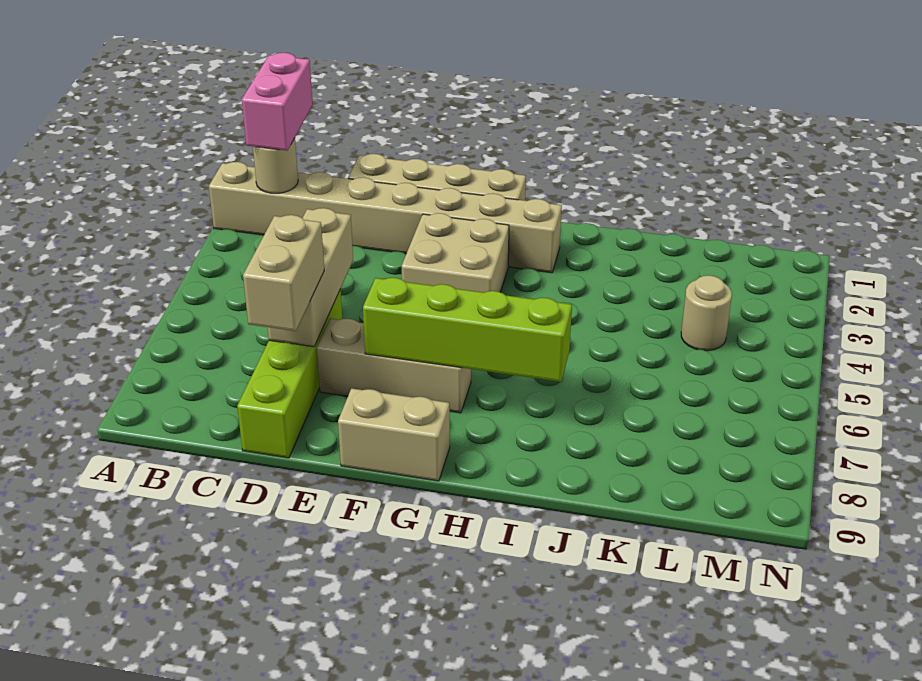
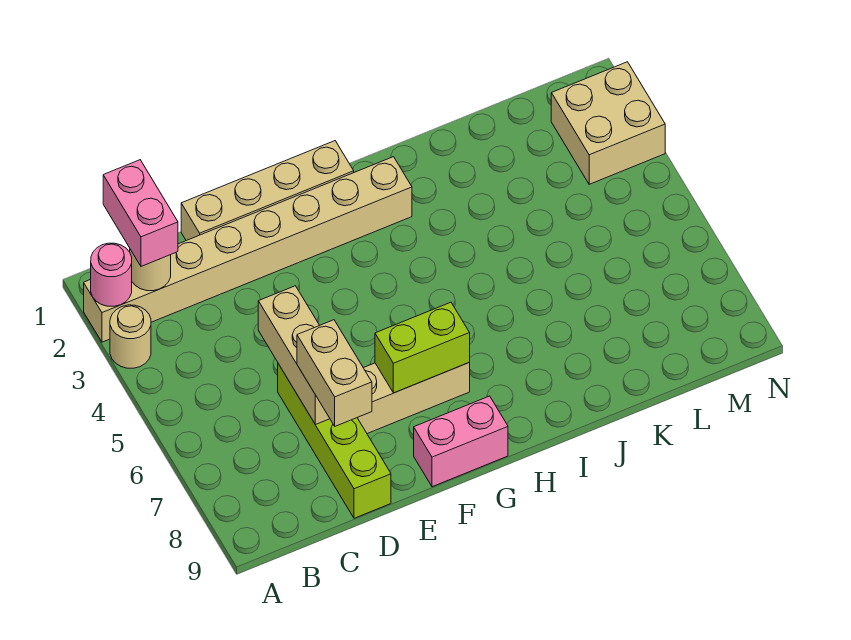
none -> pink round brick A2 level 2
tan brick F3:G4 level 1 -> tan brick M2:N3 level 1
lime brick F7:I7 level 2 -> lime brick F7:G7 level 2
tan brick F9:G9 level 1 -> pink brick F9:G9 level 1
tan round brick L4 level 1 -> tan round brick A3 level 1

